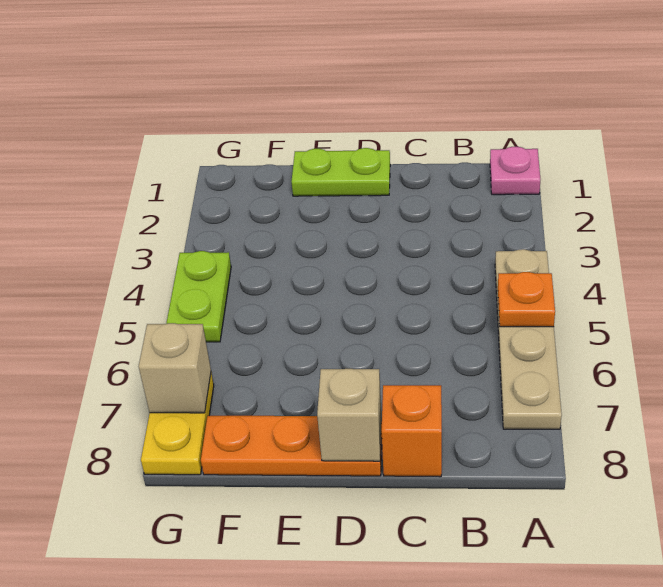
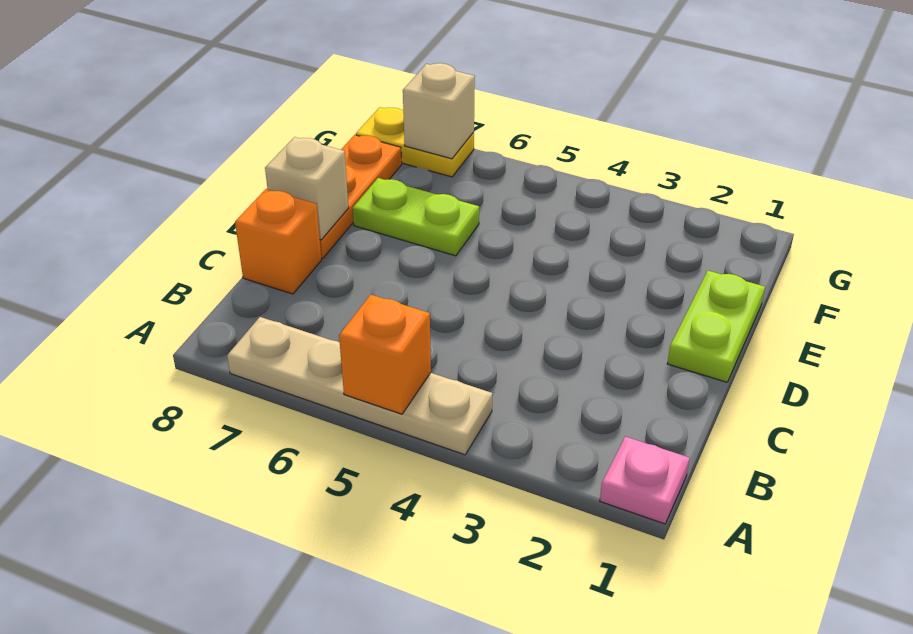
orange plate A5 level 2 -> orange brick A5 level 2
lime plate G4:G5 level 1 -> lime plate E6:E7 level 1

